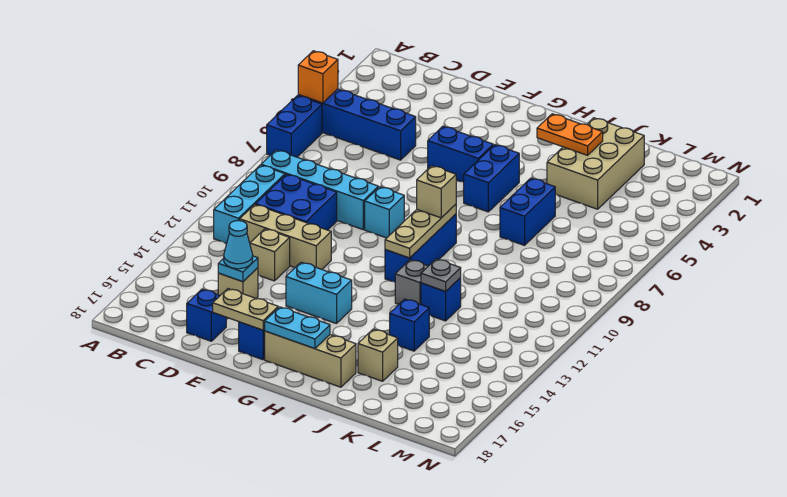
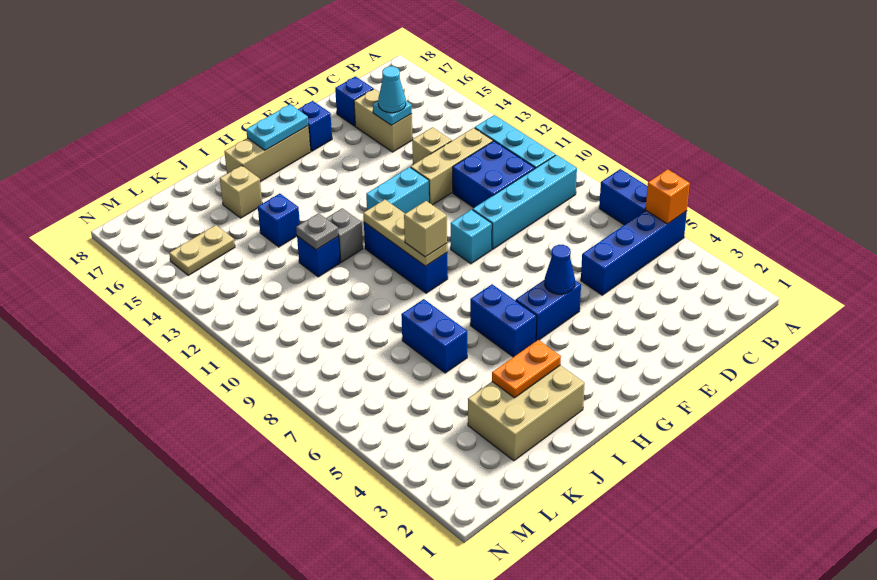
tan brick D15 level 1 -> tan brick D15:D16 level 1
tan plate E17:F17 level 2 -> tan plate L15:M15 level 1
none -> blue cone F5 level 2
cyan brick F14:G14 level 1 -> cyan brick F12:G12 level 1
tan brick J2:K4 level 1 -> tan brick I2:K3 level 1

